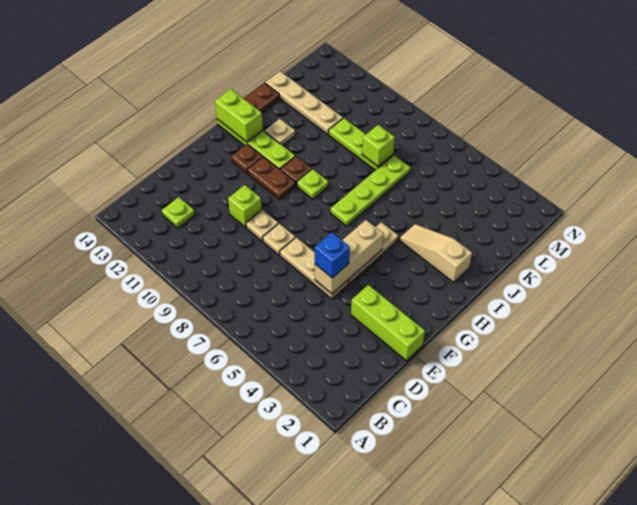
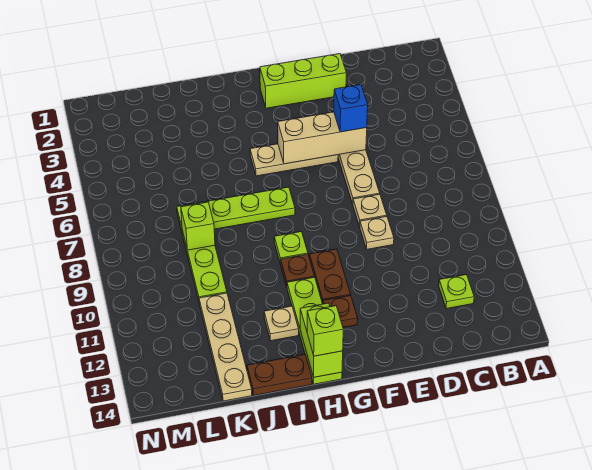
lime brick E1:E3 level 1 -> lime brick E2:G2 level 1
lime brick E10 level 1 -> lime brick H14 level 3
tan slope I2:I4 level 1 top 2 -> none

